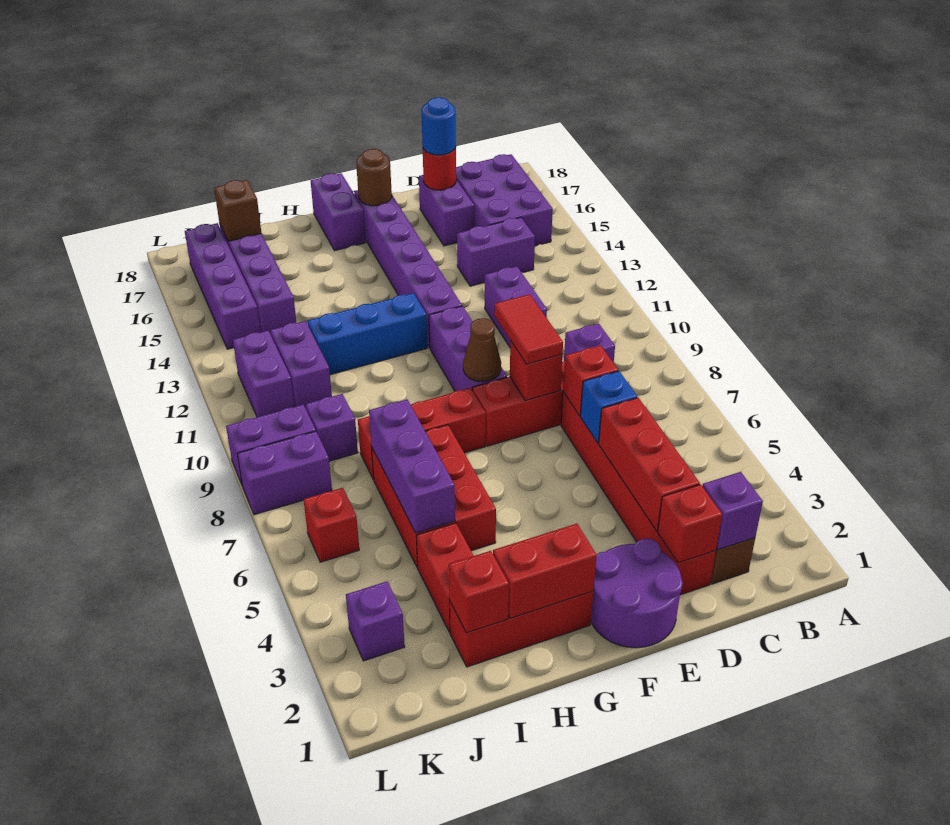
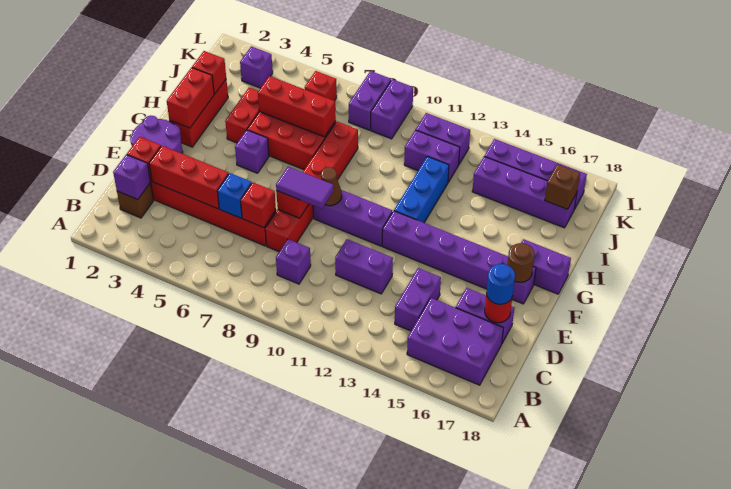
red tile E8:E9 level 3 -> purple tile E8:E9 level 3
red brick I3:I4 level 1 -> red brick H4:I4 level 1
purple brick I5:I7 level 2 -> red brick I5:I7 level 2
purple brick J9 level 1 -> purple brick G5 level 1

